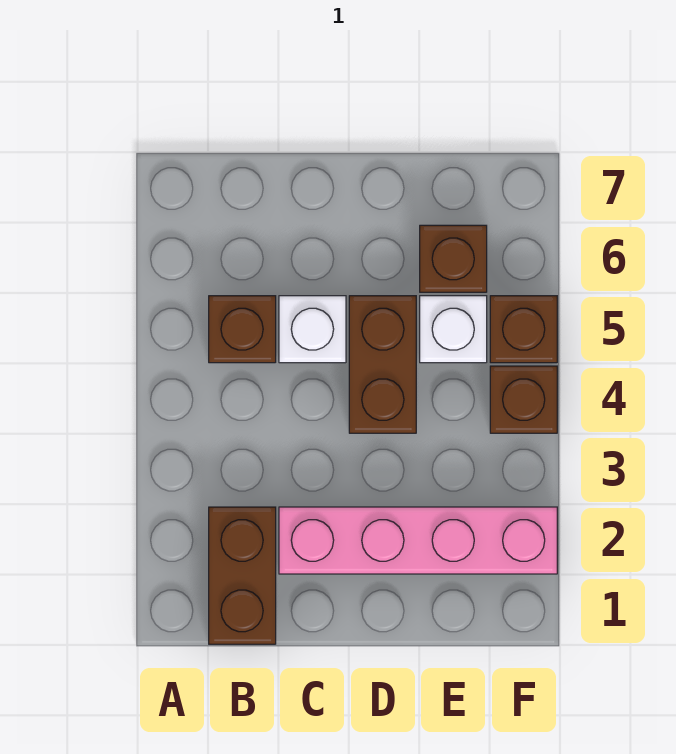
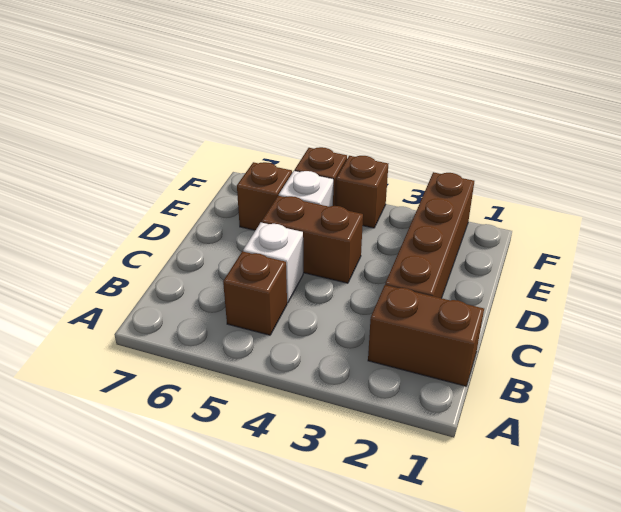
pink brick C2:F2 level 1 -> brown brick C2:F2 level 1

